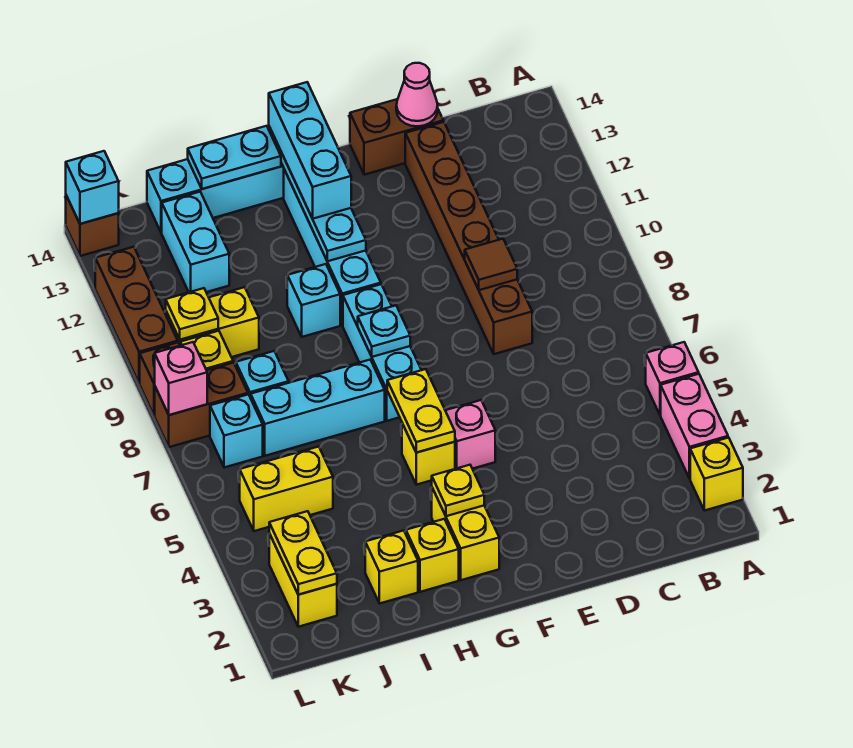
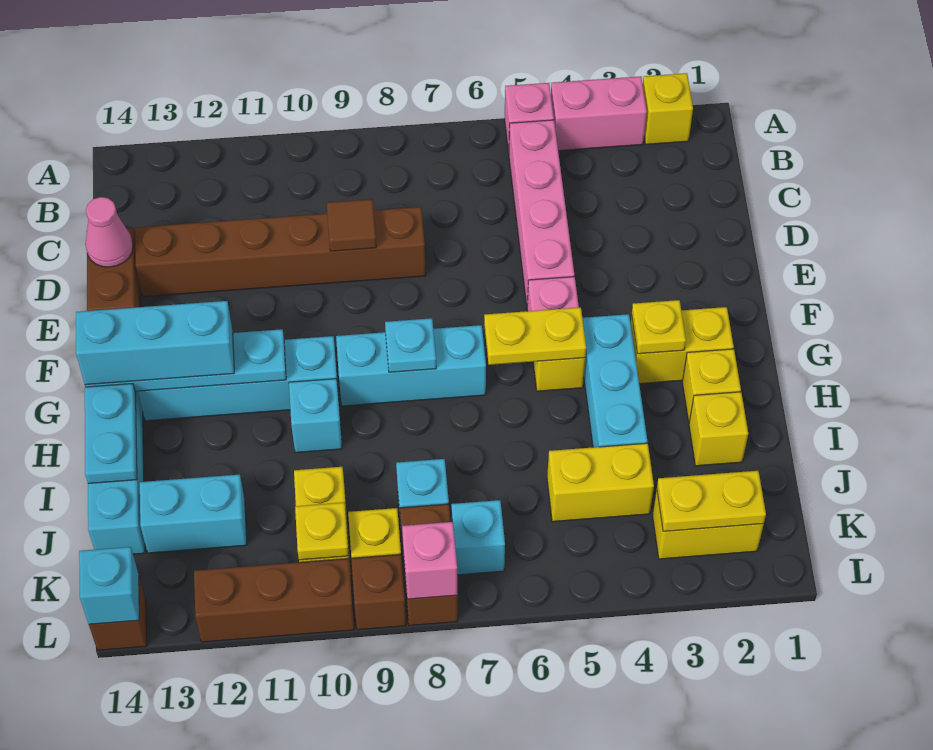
none -> pink brick B5:E5 level 1
cyan brick H7:J7 level 1 -> cyan brick G4:I4 level 1
yellow brick J5:K5 level 1 -> yellow brick J4:J5 level 1

